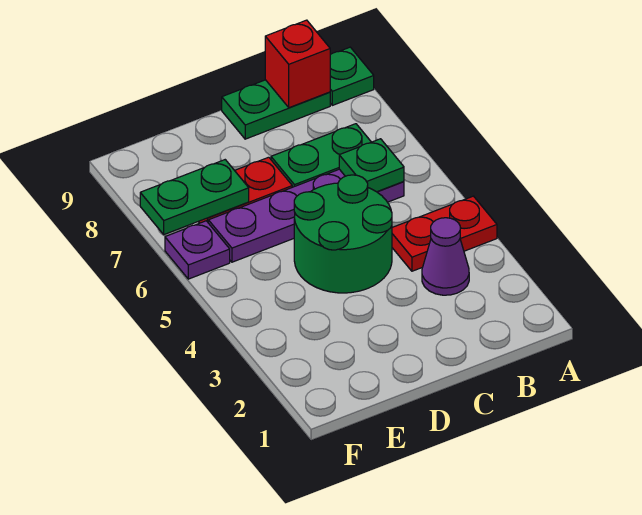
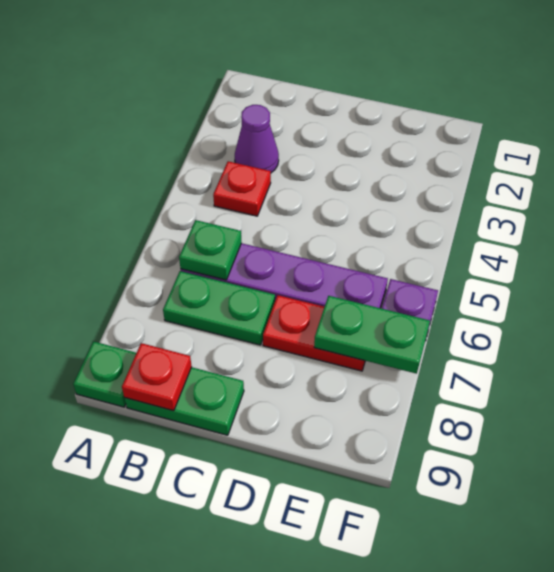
red plate A4:B4 level 1 -> red plate B4 level 1
red brick B9 level 2 -> red plate B9 level 2
green round brick C4:D5 level 1 -> none

